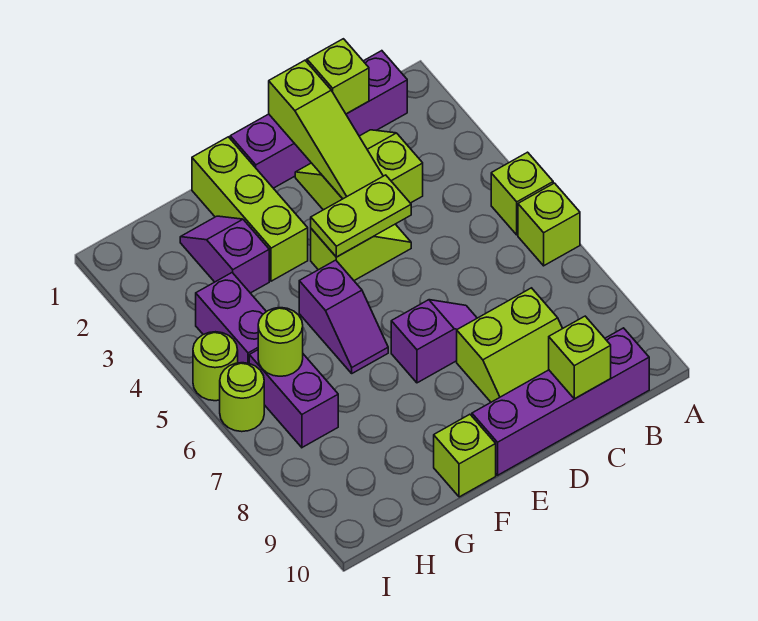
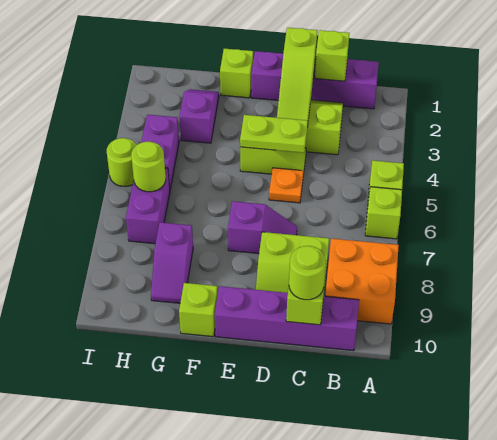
none -> orange brick A8:B9 level 1
none -> orange plate D5 level 1
lime brick F1:F3 level 1 -> lime brick F1 level 1
purple slope F5:F6 level 1 top 5 -> purple slope G8:G9 level 1 top 8
lime round brick I6 level 1 -> lime round brick C10 level 3

